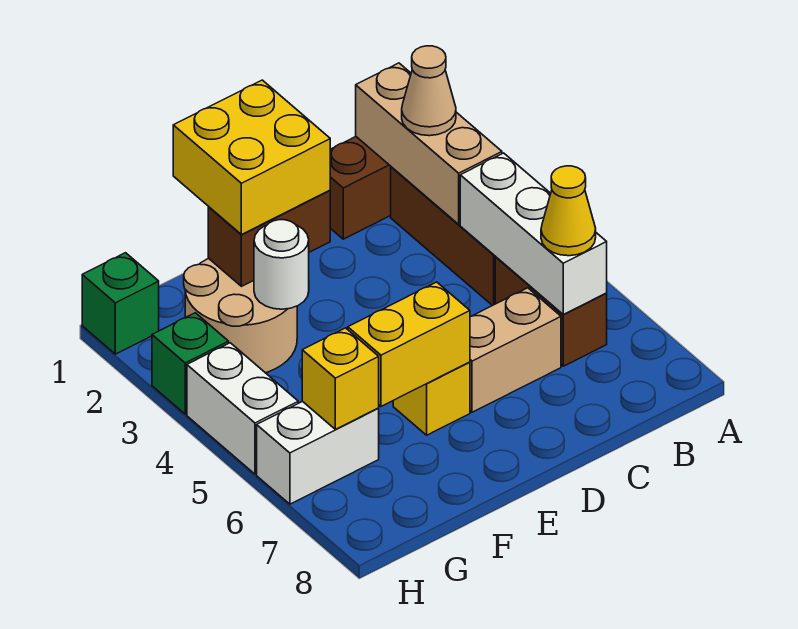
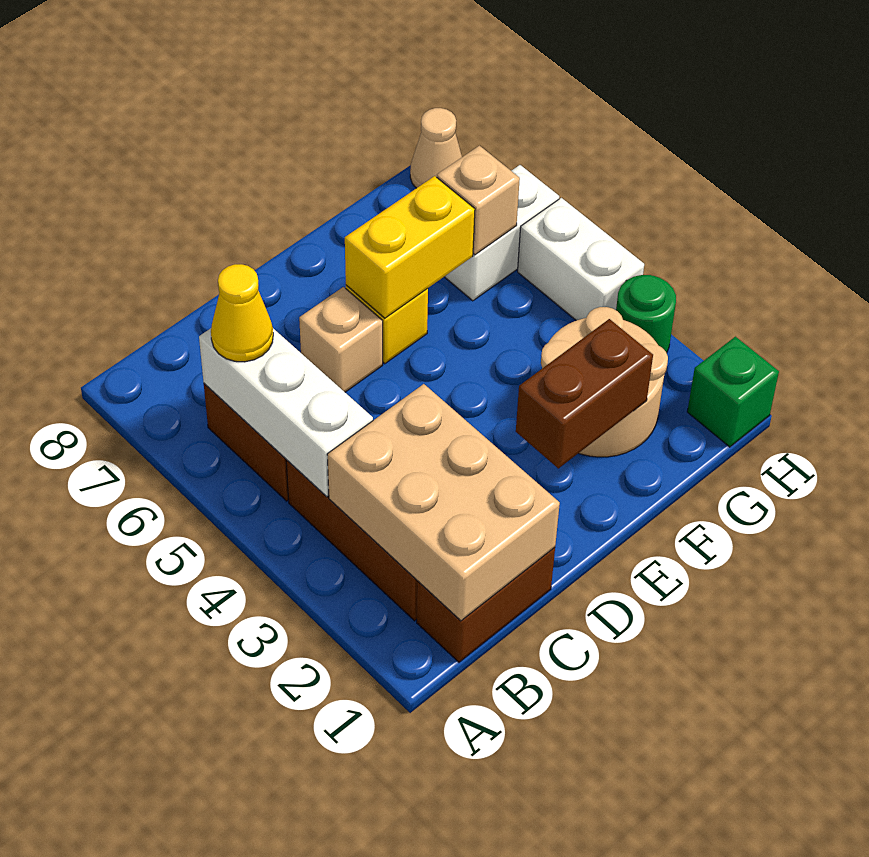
tan brick B1:B3 level 2 -> tan brick B1:C3 level 2
tan cone B2 level 3 -> tan cone H8 level 1
tan brick C6:D6 level 1 -> tan brick D6 level 1
yellow brick E1:F2 level 3 -> none
white round brick F3 level 2 -> none
yellow brick G6 level 2 -> tan brick G6 level 2
green brick H3 level 1 -> green round brick H3 level 1

